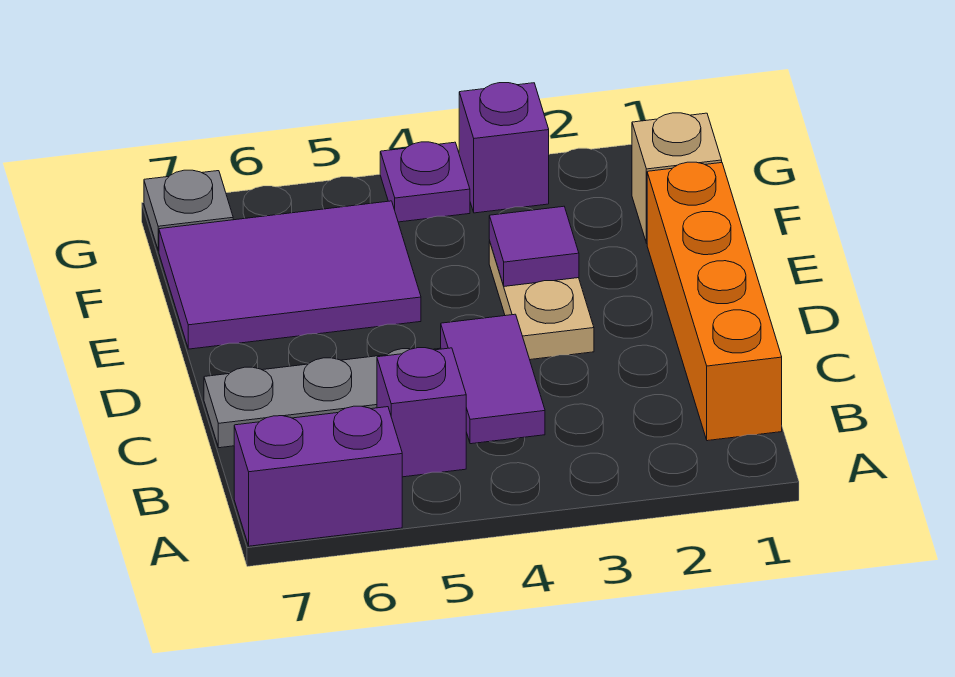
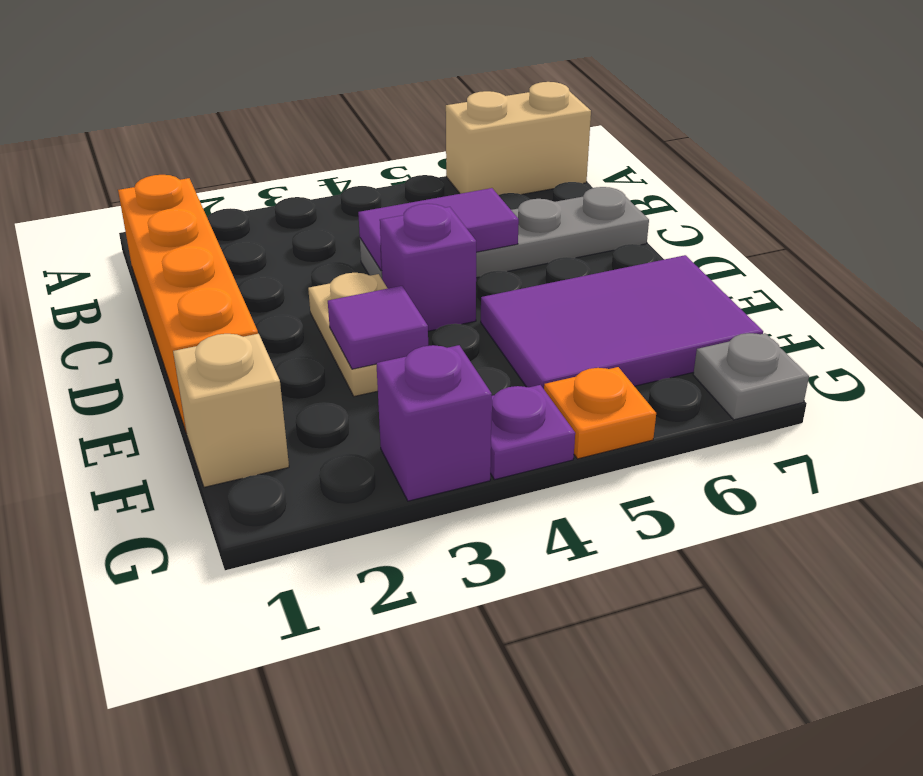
purple brick A6:A7 level 1 -> tan brick A6:A7 level 1
purple tile B4:C4 level 2 -> purple tile C4:C5 level 2
purple brick B5 level 1 -> purple brick D4 level 1
none -> orange plate G5 level 1

